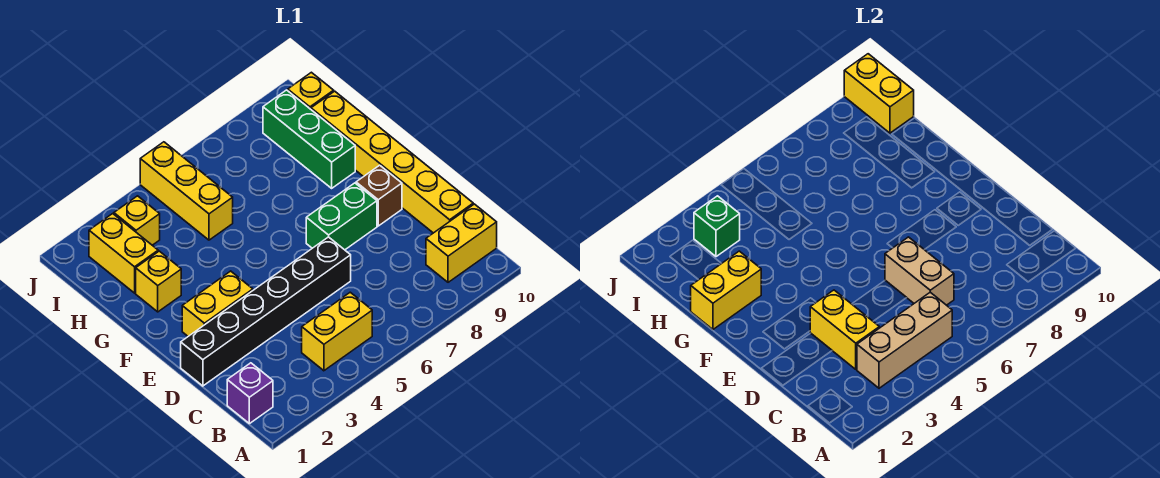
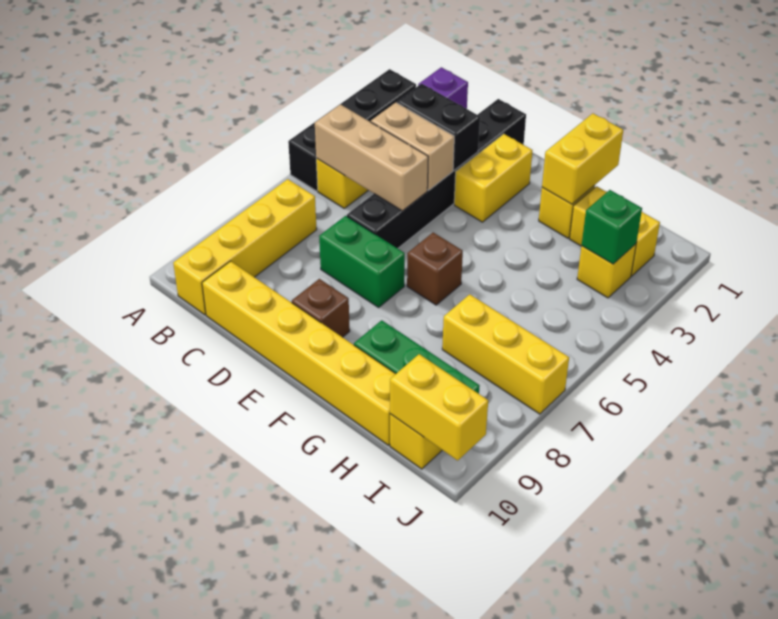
none -> black brick A2:A5 level 1
tan brick B3:B5 level 2 -> tan brick B5:D5 level 2
yellow brick B9:B10 level 1 -> yellow brick B7:B10 level 1
yellow brick C3:D3 level 2 -> black brick C3:D3 level 2
tan brick C6:D6 level 2 -> tan brick C4:D4 level 2
green brick E7:E8 level 1 -> green brick D7:E7 level 1
none -> brown brick F6 level 1
yellow brick H5:J5 level 1 -> yellow brick H7:J7 level 1

